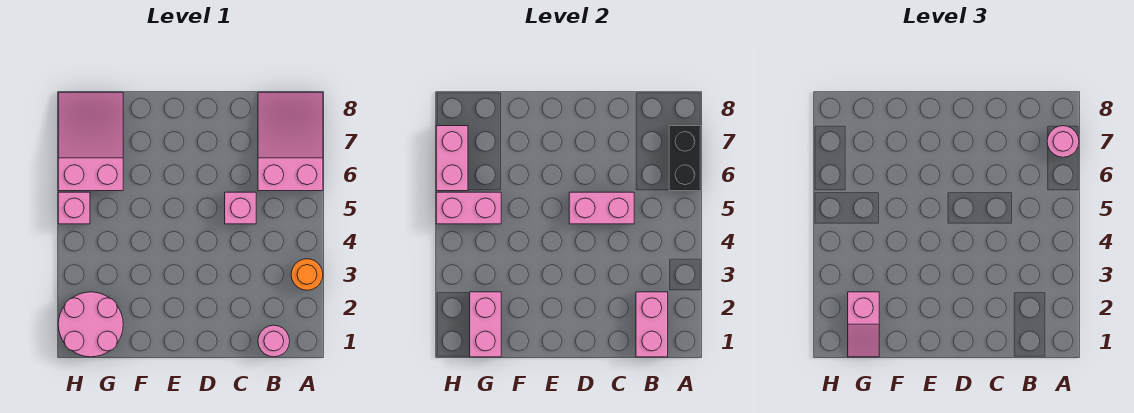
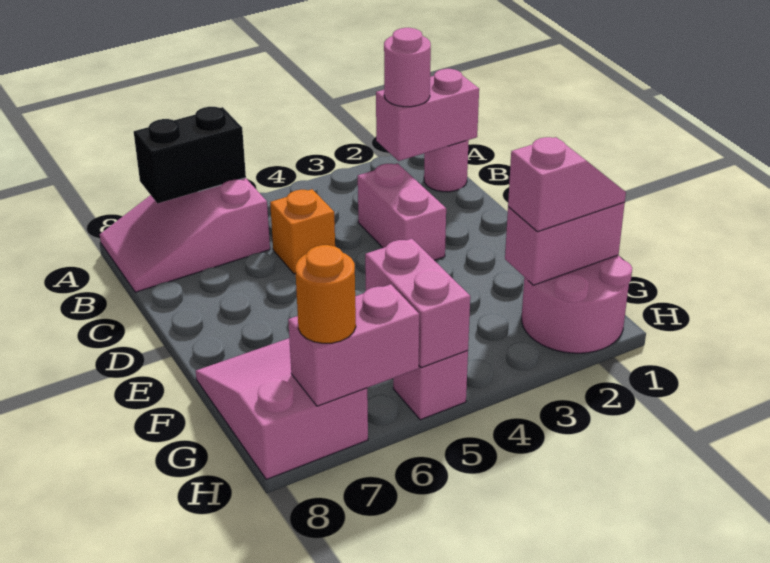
orange round brick A3 level 1 -> orange round brick H7 level 3
pink round brick A7 level 3 -> pink round brick B2 level 3
pink brick C5 level 1 -> orange brick C5 level 1
pink brick C5:D5 level 2 -> pink brick C3:D3 level 1
pink slope G6:H8 level 1 top 6 -> pink slope F7:H8 level 1 top H

